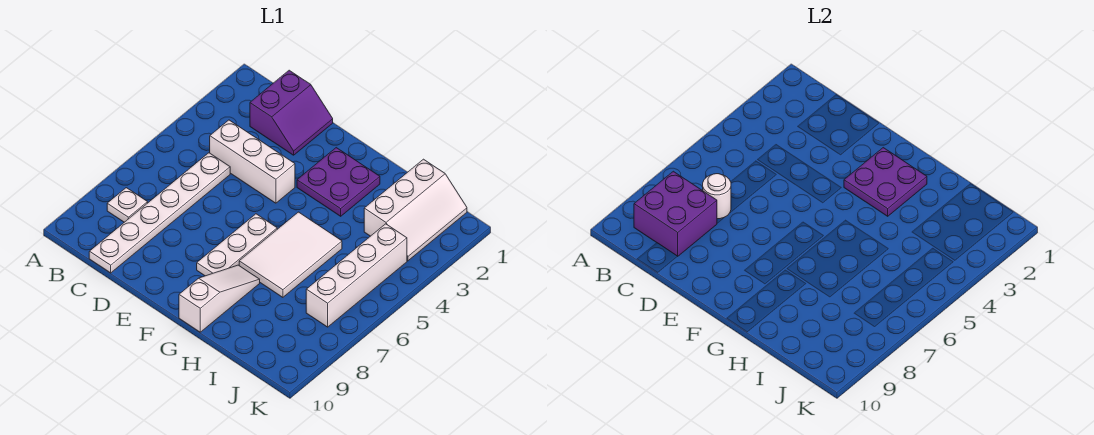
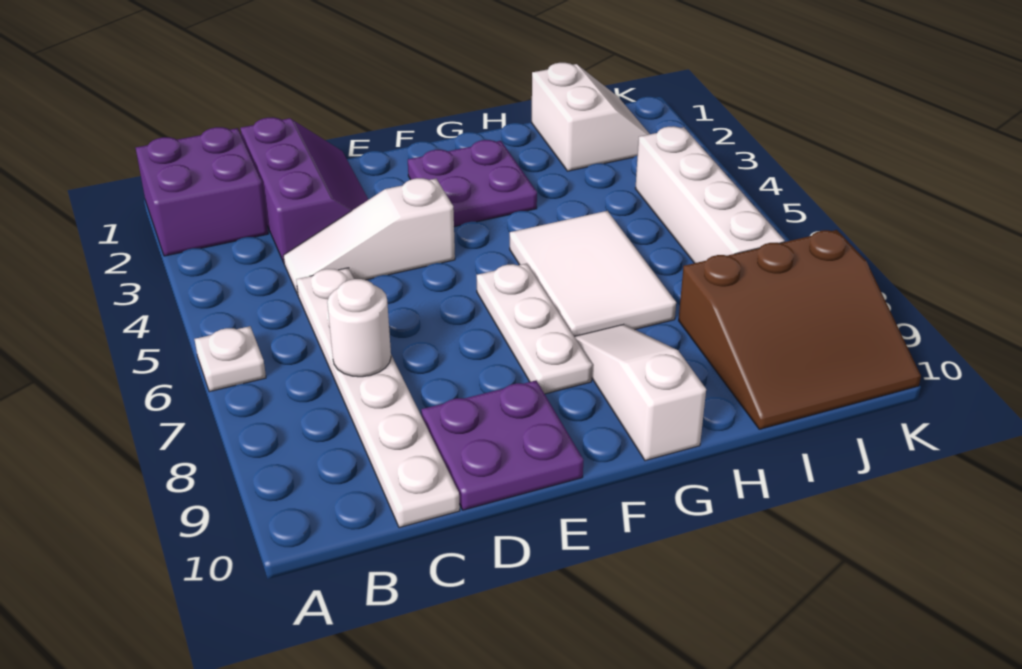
white plate B8 level 1 -> white plate A6 level 1
purple brick B8:C9 level 2 -> purple brick A1:B2 level 1
purple slope C1:D2 level 1 top C -> purple slope C1:D3 level 1 top C
white brick C4:E4 level 1 -> white slope C4:E4 level 1 top E
purple plate F2:G3 level 2 -> purple plate D9:E10 level 1
white slope I1:J3 level 1 top I -> white slope I1:J2 level 1 top I
none -> brown slope I8:K10 level 1 top 8

